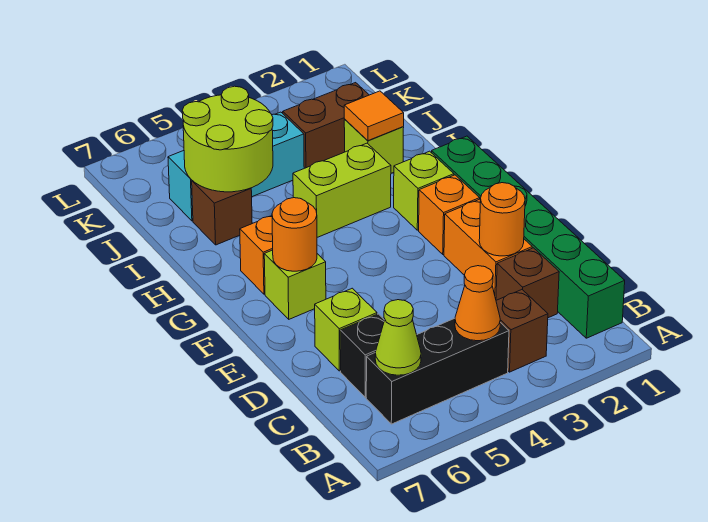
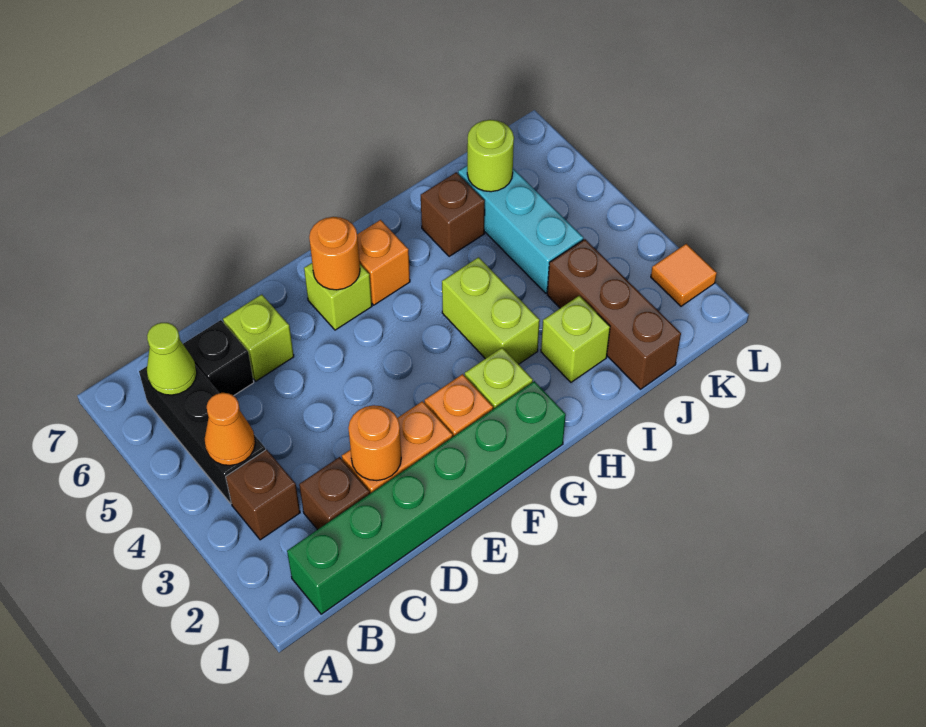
orange tile I2 level 2 -> orange tile L2 level 1
lime round brick I5:J6 level 2 -> lime round brick J6 level 2
brown brick J2:J3 level 1 -> brown brick J1:J3 level 1

